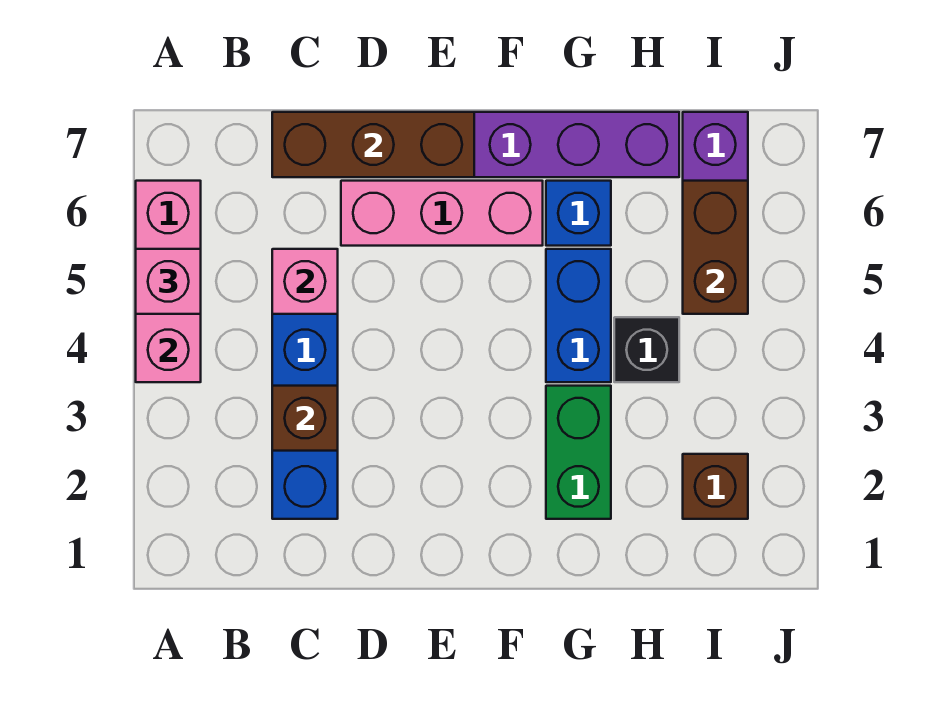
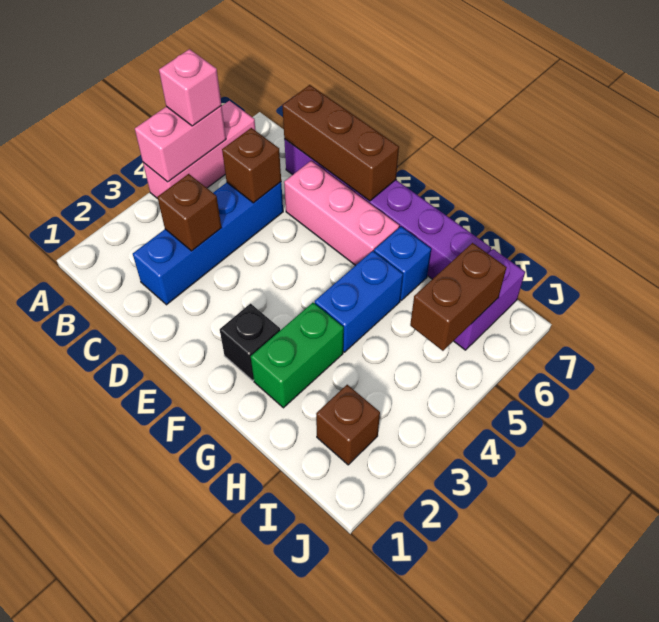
pink brick C5 level 2 -> brown brick C5 level 2
black brick H4 level 1 -> black brick F2 level 1

